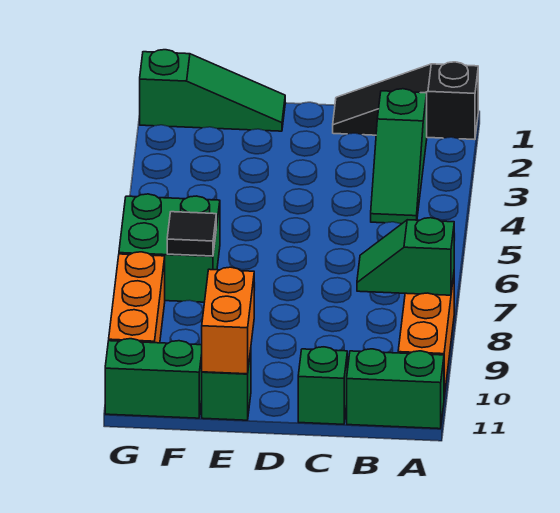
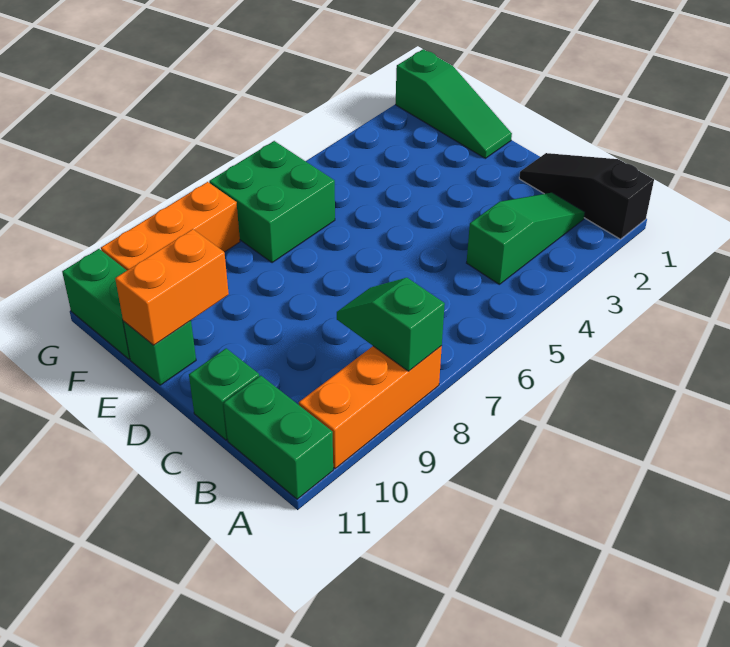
green slope B2:B4 level 1 top 2 -> green slope B2:B4 level 1 top 4
black tile F7 level 2 -> none

